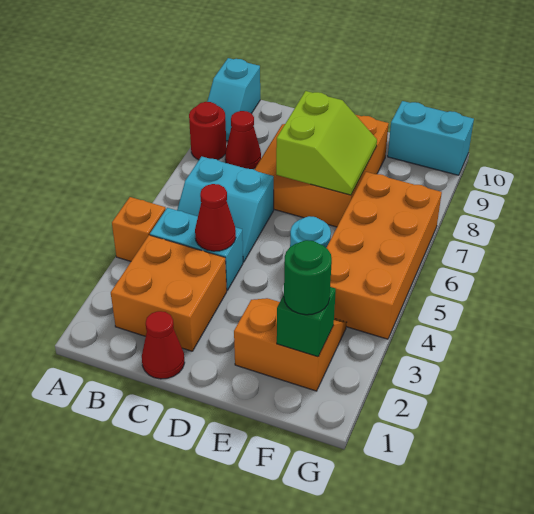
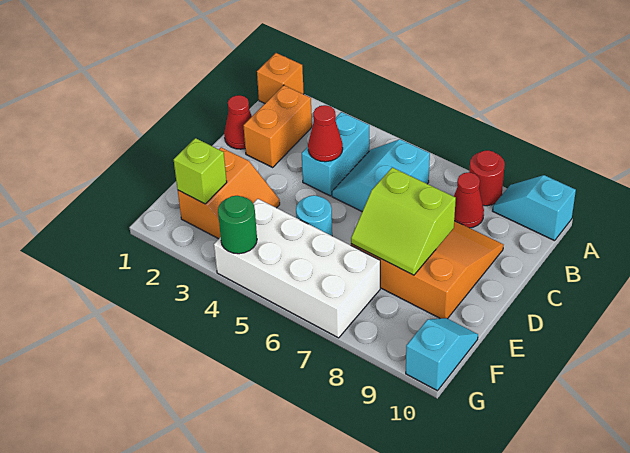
orange brick A4 level 1 -> orange brick A1 level 1
orange brick B2:C3 level 1 -> orange brick B2:C2 level 1
green brick F2 level 2 -> lime brick F2 level 2
green round brick F2 level 3 -> green round brick G4 level 2
orange brick F4:G7 level 1 -> white brick F4:G7 level 1
cyan brick F10:G10 level 1 -> cyan slope F10:G10 level 1 top G

